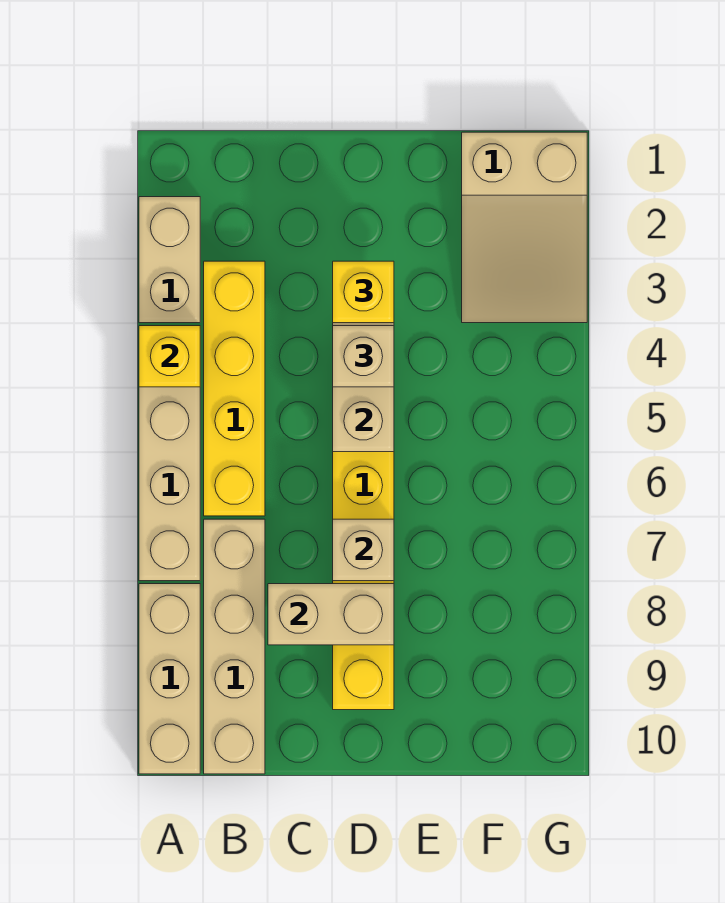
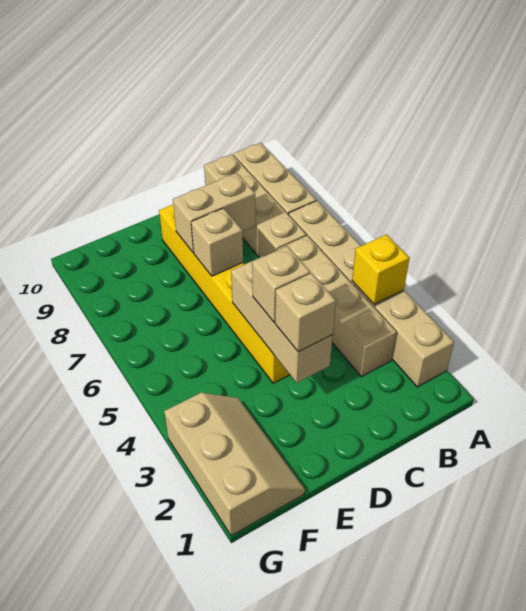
yellow brick B3:B6 level 1 -> tan brick B3:B6 level 1
yellow brick D3 level 3 -> tan brick D3 level 3
tan slope F1:G3 level 1 top 1 -> tan slope F1:G3 level 1 top G

